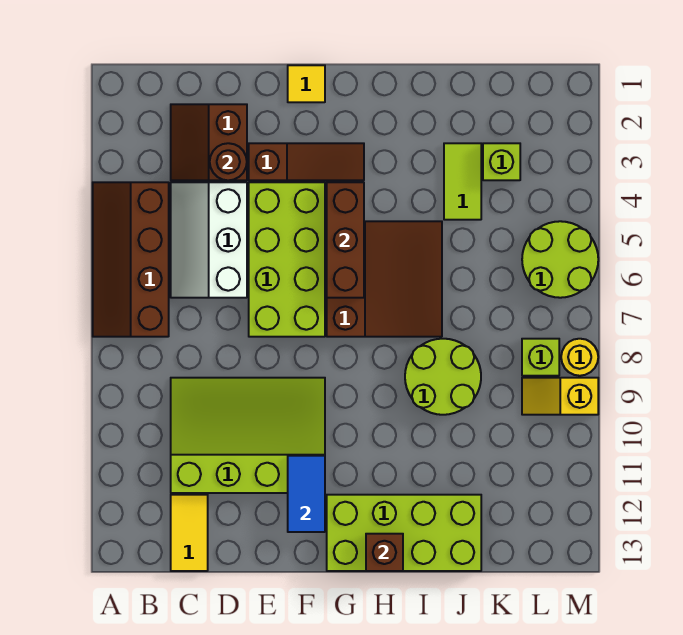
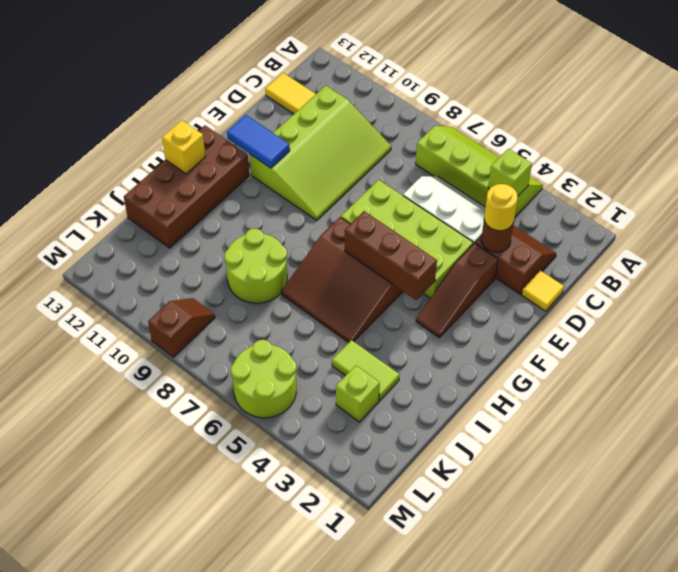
brown slope A4:B7 level 1 top B -> lime slope A4:B7 level 1 top B
yellow tile F1 level 1 -> yellow tile D1 level 1
lime brick G12:J13 level 1 -> brown brick G12:J13 level 1
brown brick H13 level 2 -> yellow brick H13 level 2
lime brick L8 level 1 -> lime brick B4 level 2
yellow slope L9:M9 level 1 top M -> brown slope L9:M9 level 1 top M
yellow round brick M8 level 1 -> yellow round brick D3 level 3

